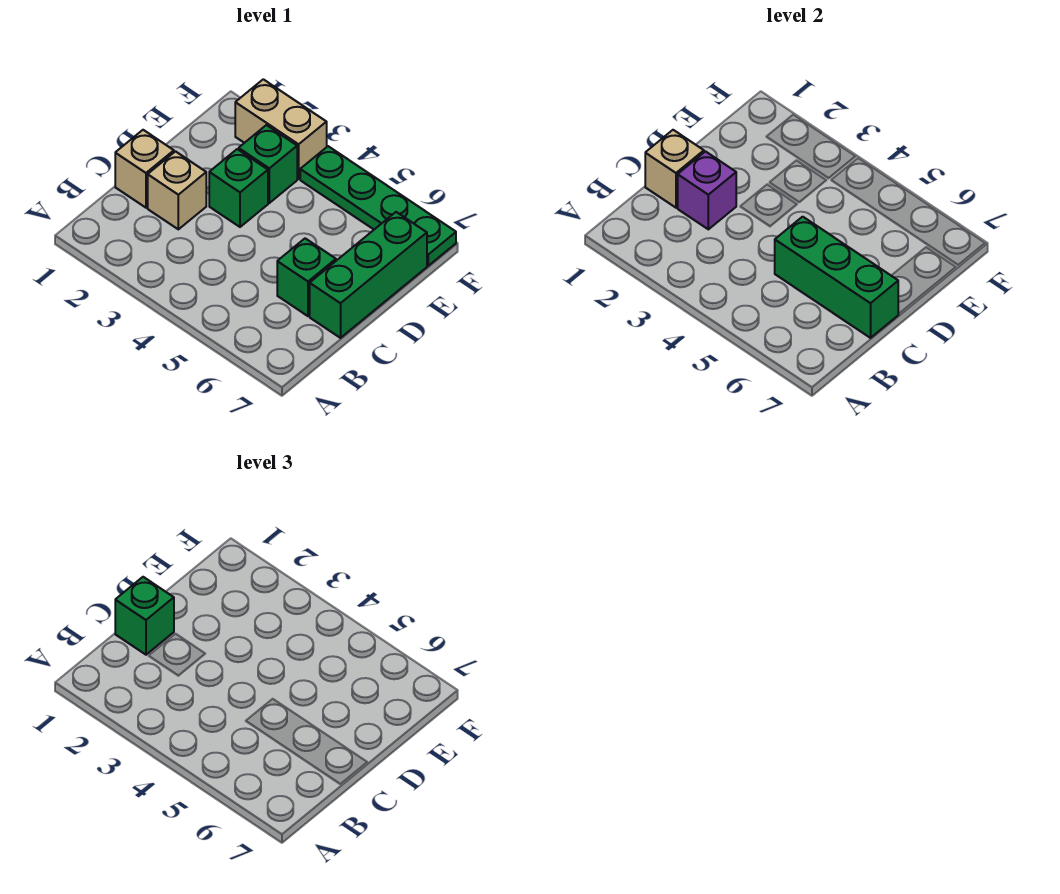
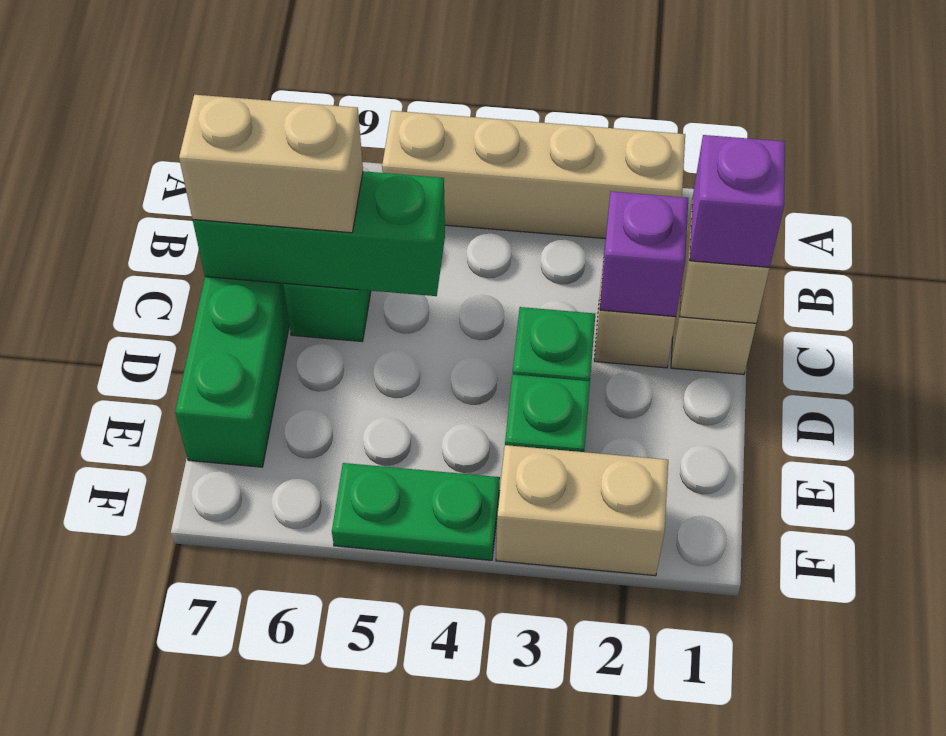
none -> tan brick A2:A5 level 1
green brick C1 level 3 -> purple brick C1 level 3
none -> tan brick C6:C7 level 3
green plate F4:F7 level 1 -> green plate F4:F5 level 1

